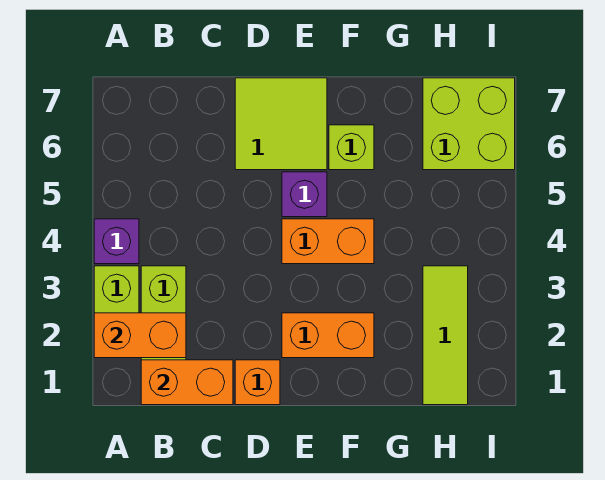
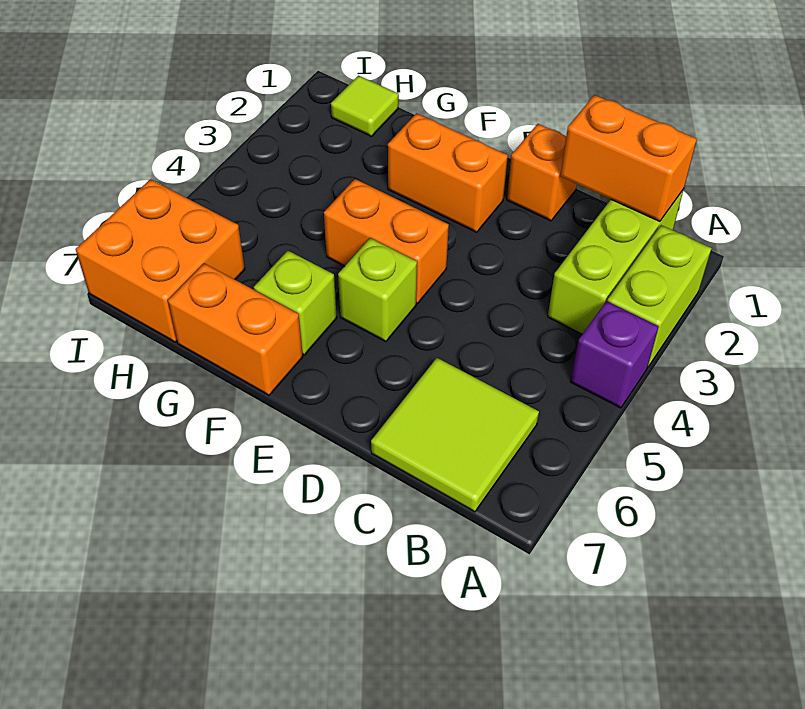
orange brick A2:B2 level 2 -> orange brick F7:G7 level 1
lime tile D6:E7 level 1 -> lime tile B6:C7 level 1
purple brick E5 level 1 -> lime brick E5 level 1
lime tile H1:H3 level 1 -> lime tile H1 level 1
lime brick H6:I7 level 1 -> orange brick H6:I7 level 1

